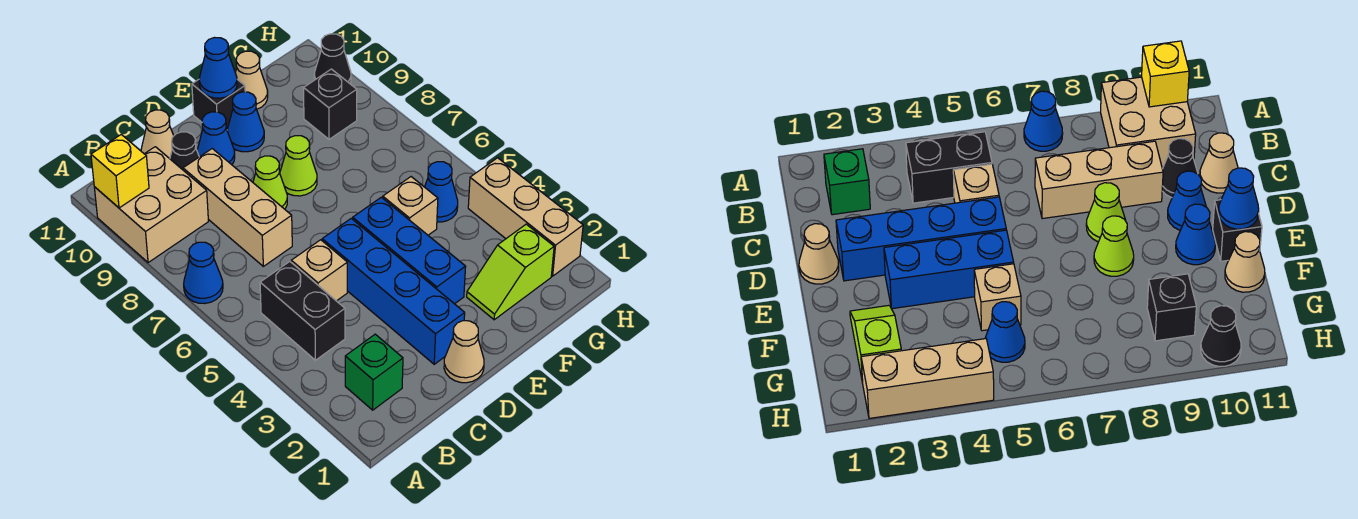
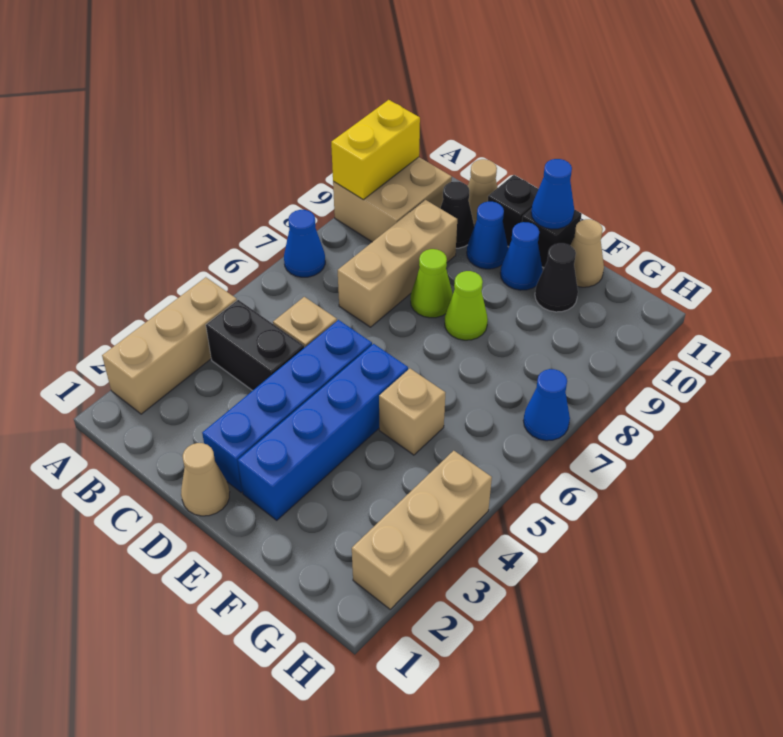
none -> tan brick A2:A4 level 1
yellow brick A10 level 2 -> yellow brick A9:A10 level 2
green brick B2 level 1 -> none
black brick B4:B5 level 1 -> black brick B4:C4 level 1
blue brick E3:E5 level 1 -> blue brick E2:E5 level 1
lime slope F2:G2 level 1 top G -> none
blue cone G5 level 1 -> blue cone H7 level 1
black brick G9 level 1 -> black brick D11 level 1
black cone H10 level 1 -> black cone F10 level 1

